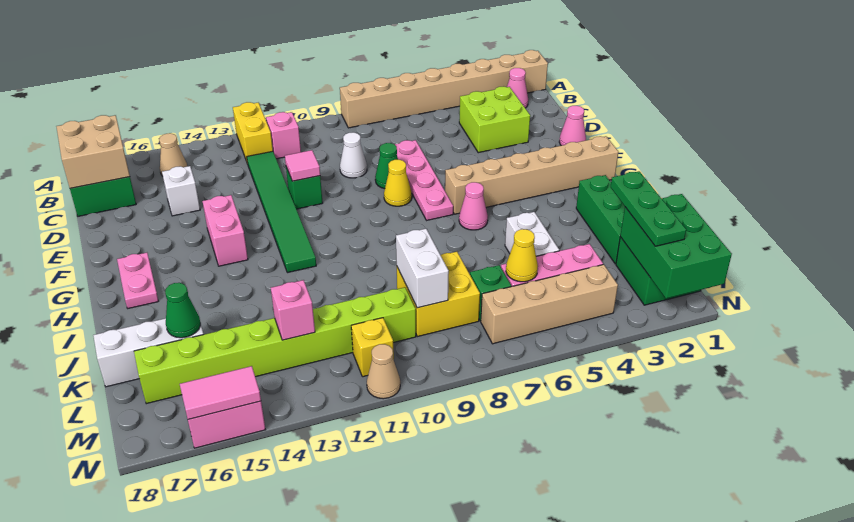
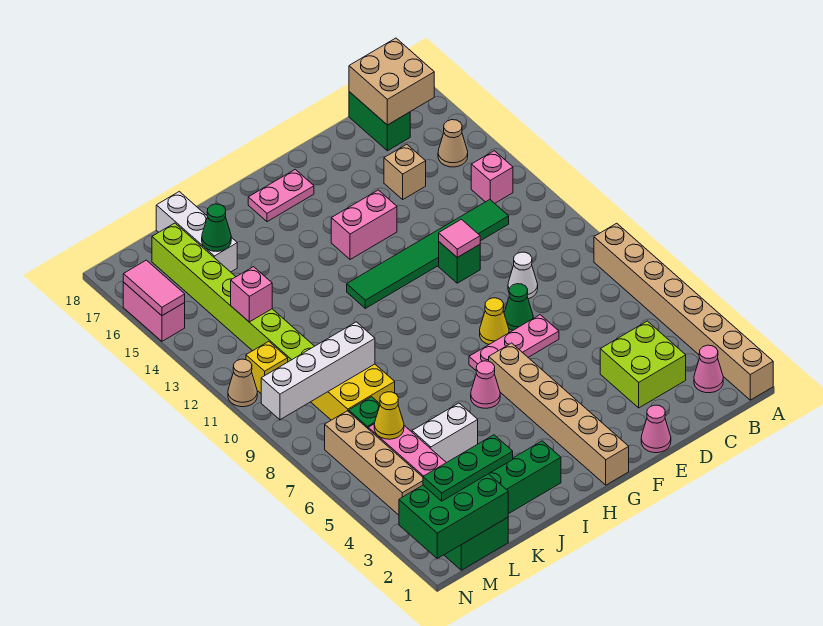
yellow brick A12:B12 level 1 -> none
pink brick B11 level 1 -> pink brick B13 level 1
pink plate D7:G7 level 1 -> pink plate E7:G7 level 1
white brick D15 level 1 -> tan brick D15 level 1
white brick K9:L9 level 2 -> white brick K9:N9 level 2

